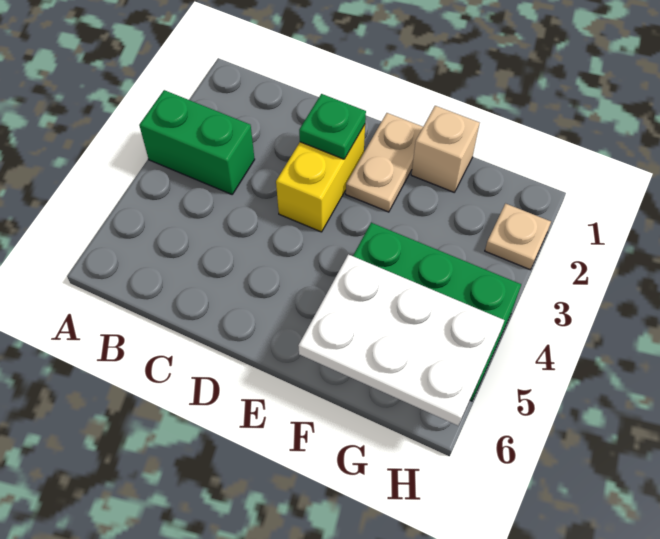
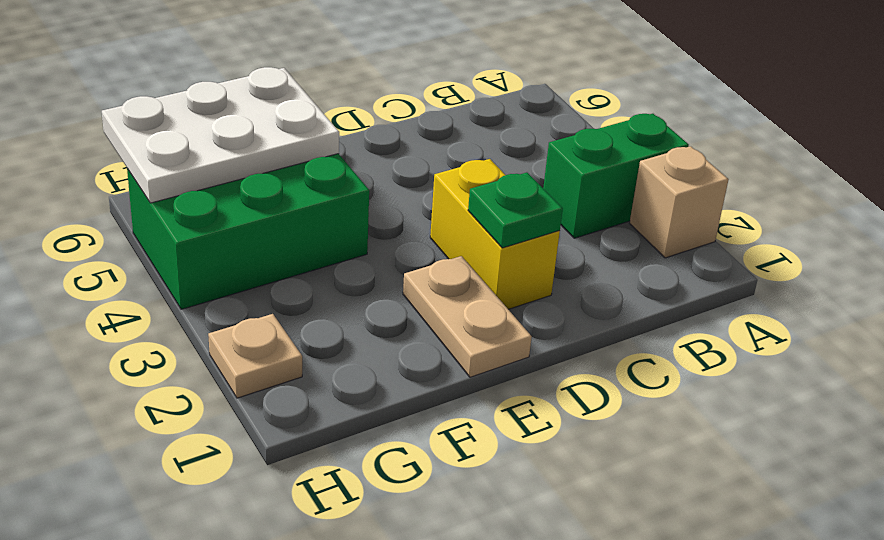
tan brick F1 level 1 -> tan brick A2 level 1

